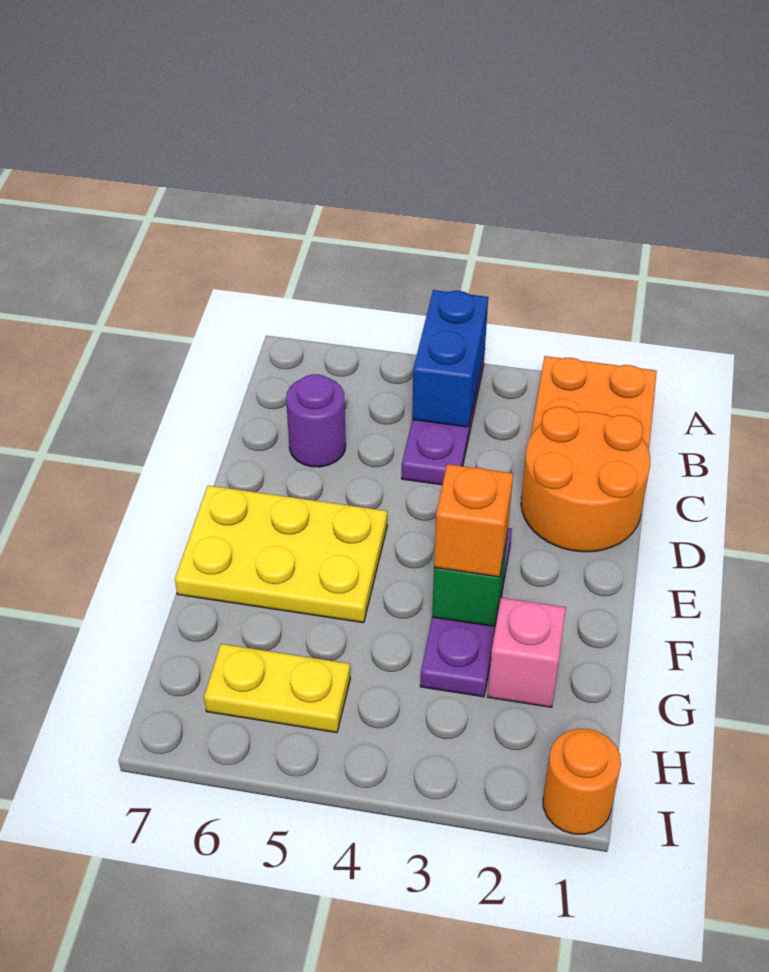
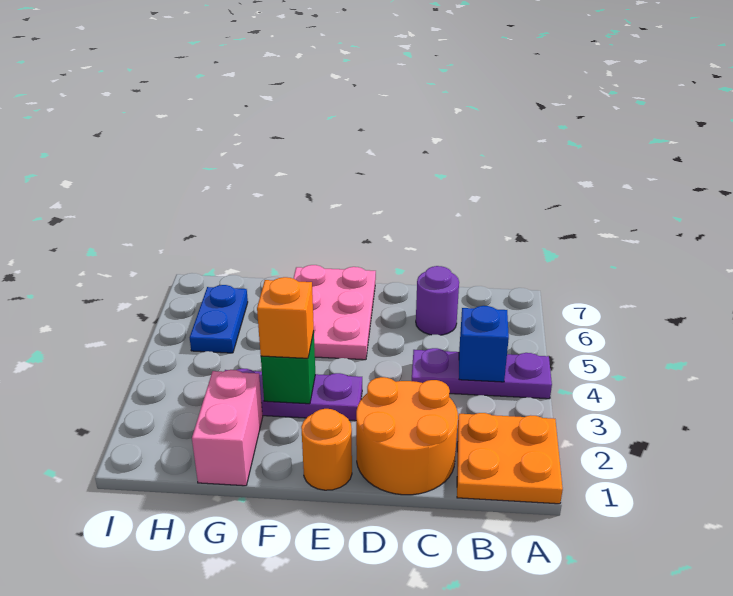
blue brick A4:B4 level 2 -> blue brick B4 level 2
yellow plate E5:F7 level 1 -> pink plate E5:F7 level 1
pink brick G2 level 1 -> pink brick G1:G2 level 1
yellow plate H5:H6 level 1 -> blue plate H5:H6 level 1
orange round brick I1 level 1 -> orange round brick E1 level 1

